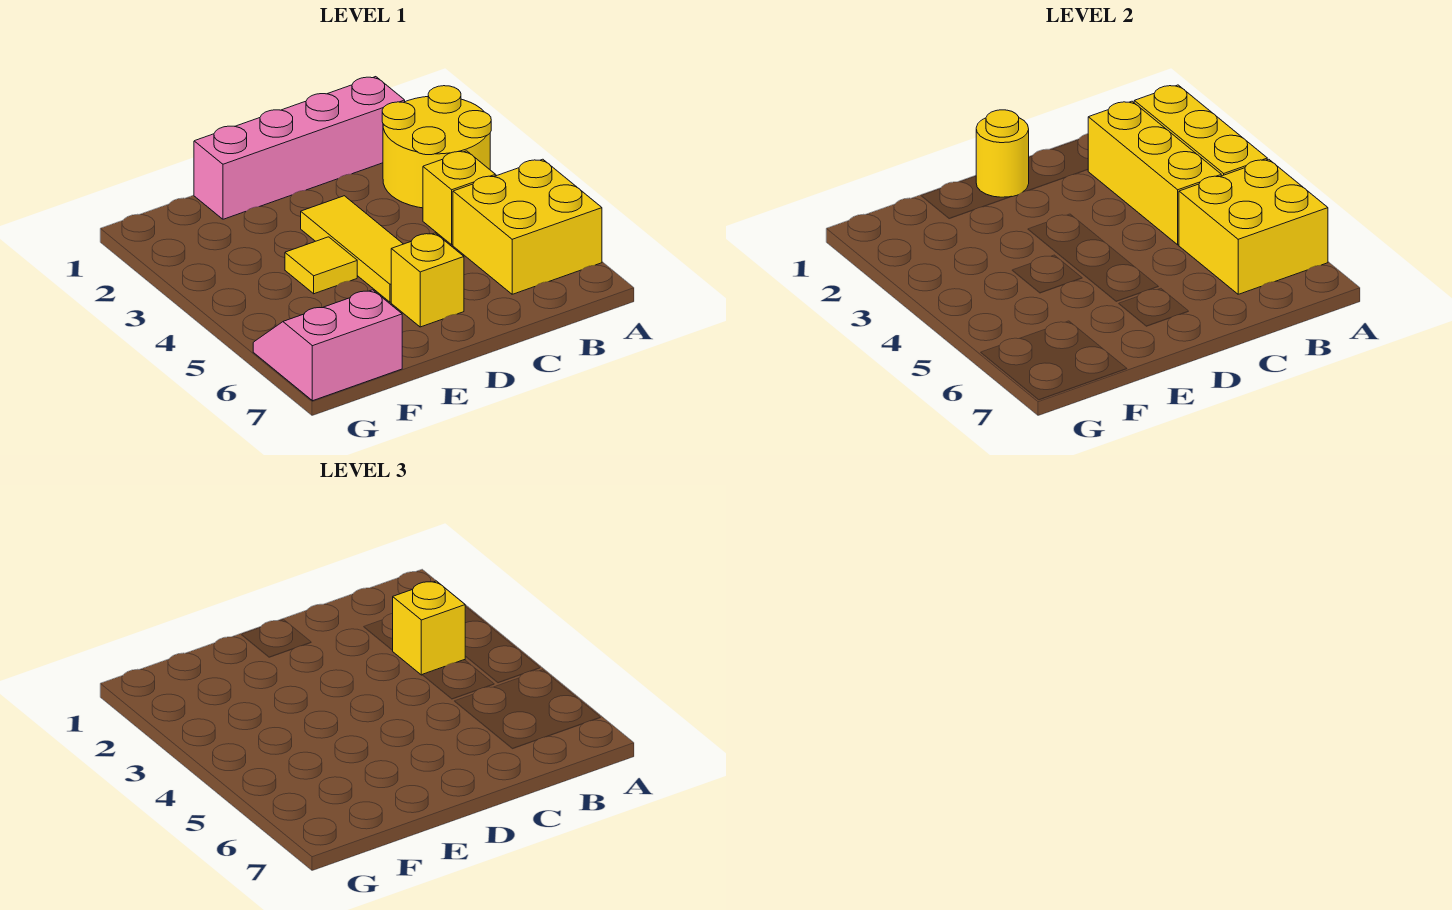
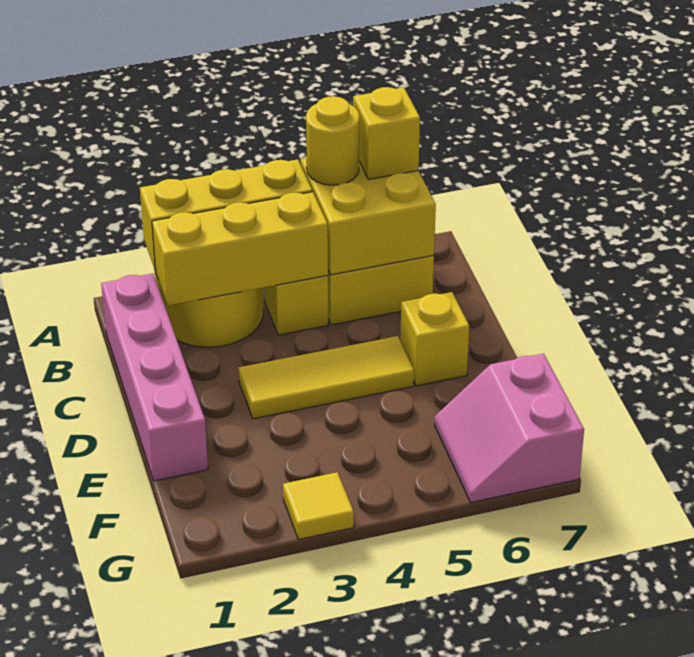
yellow brick B3 level 3 -> yellow brick A6 level 3
yellow round brick D1 level 2 -> yellow round brick A5 level 3
yellow tile E4 level 1 -> yellow tile G3 level 1

